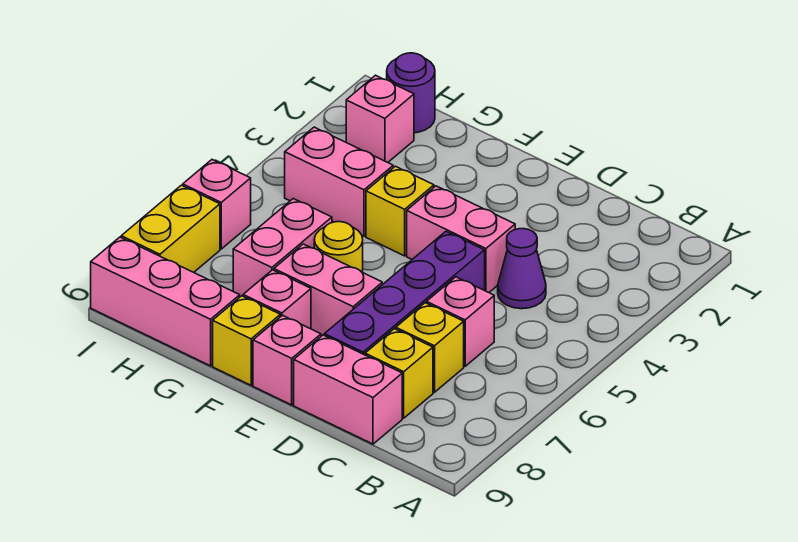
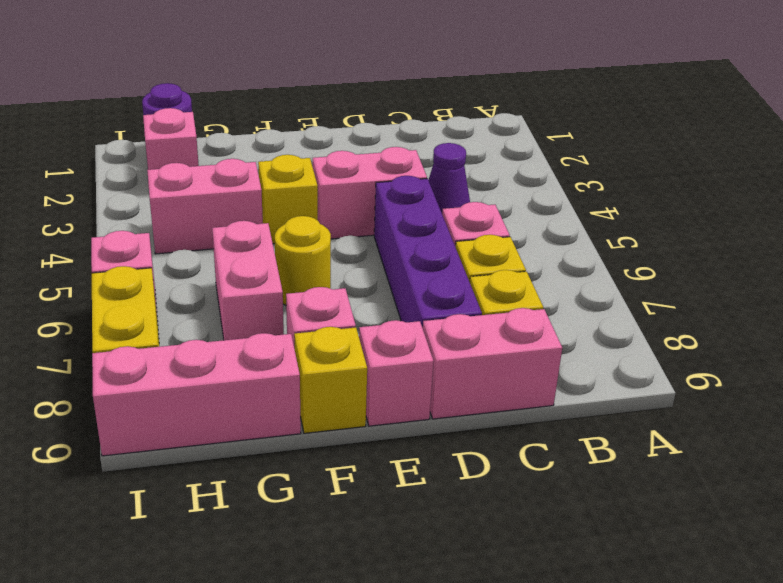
pink brick E7:F7 level 1 -> none

